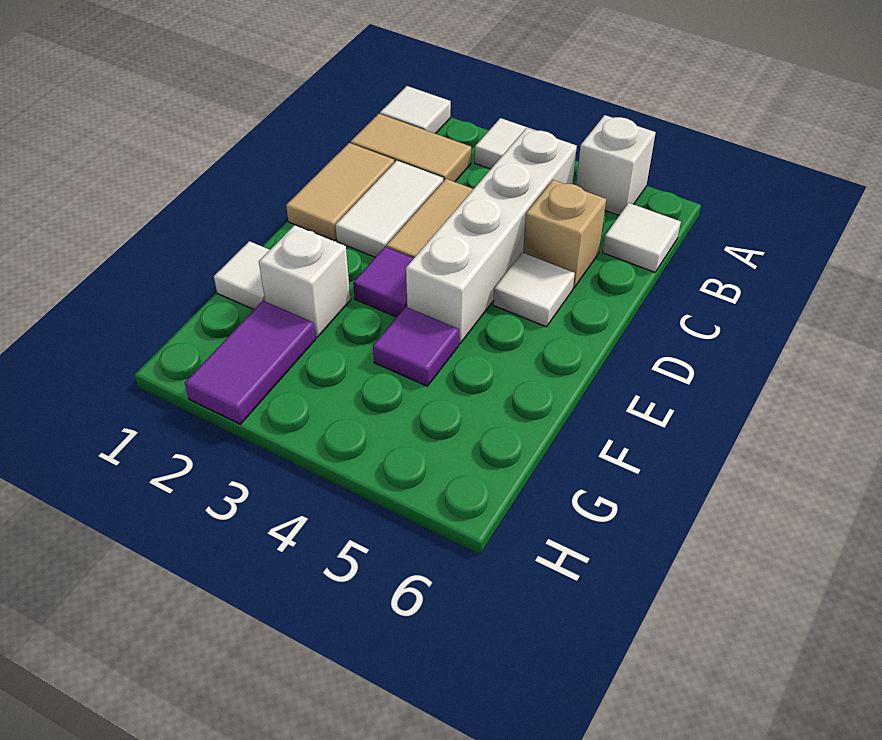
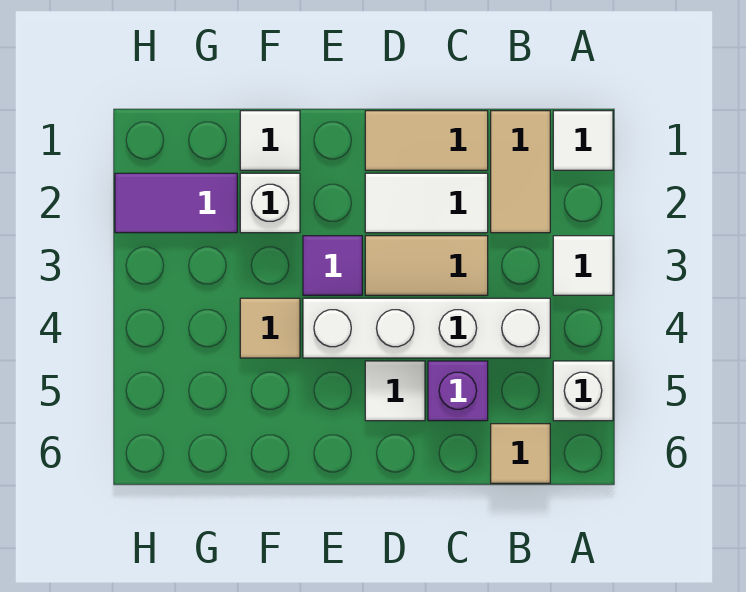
white tile B6 level 1 -> tan tile B6 level 1
tan brick C5 level 1 -> purple brick C5 level 1
purple tile F4 level 1 -> tan tile F4 level 1

